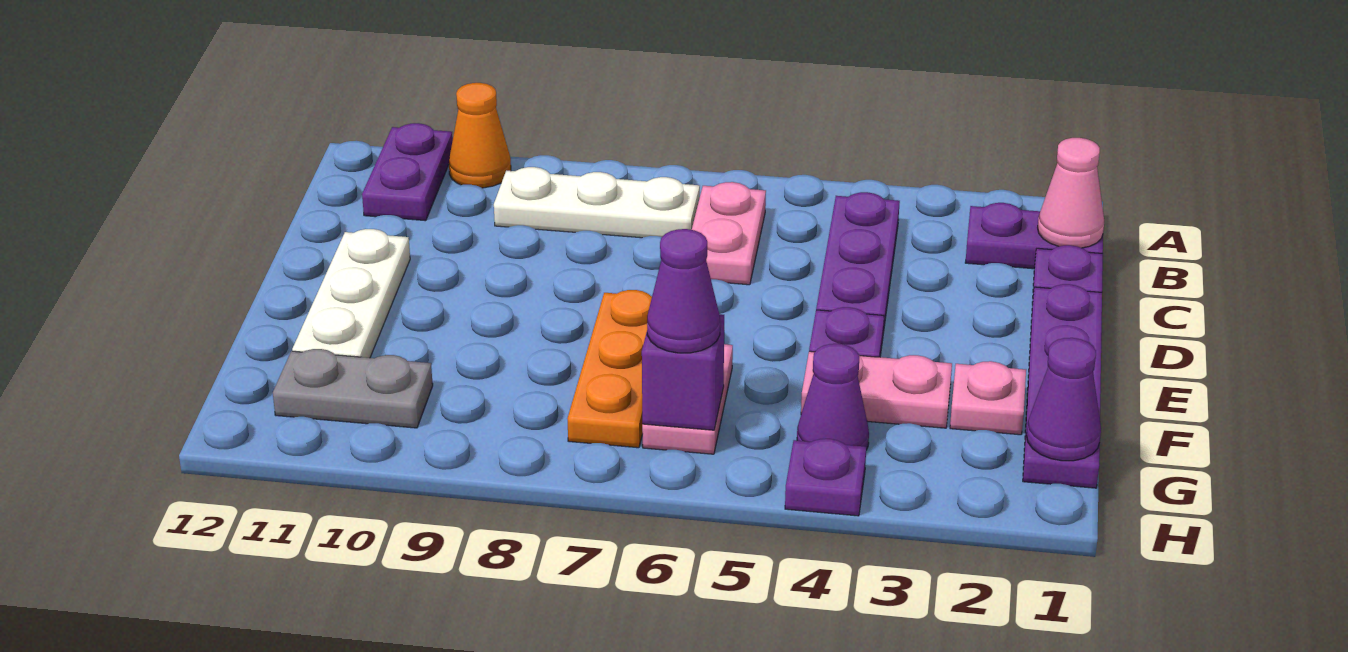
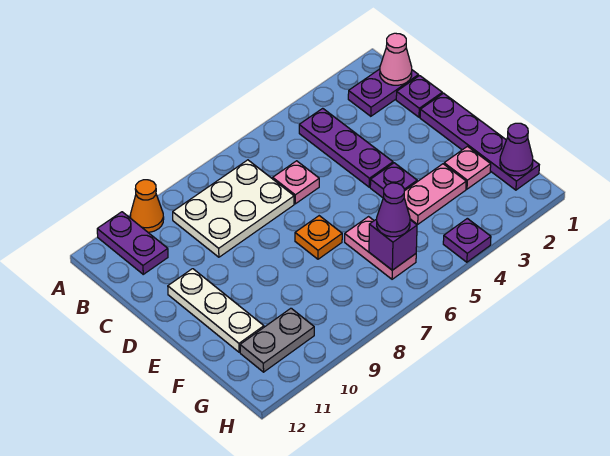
pink plate B6:C6 level 1 -> pink plate C6 level 1
white plate B7:B9 level 1 -> white plate B7:C9 level 1
orange plate E7:G7 level 1 -> orange plate E7 level 1
purple cone G4 level 1 -> none

